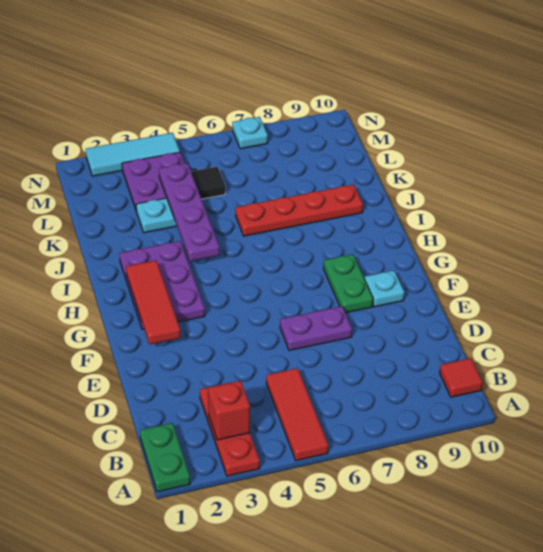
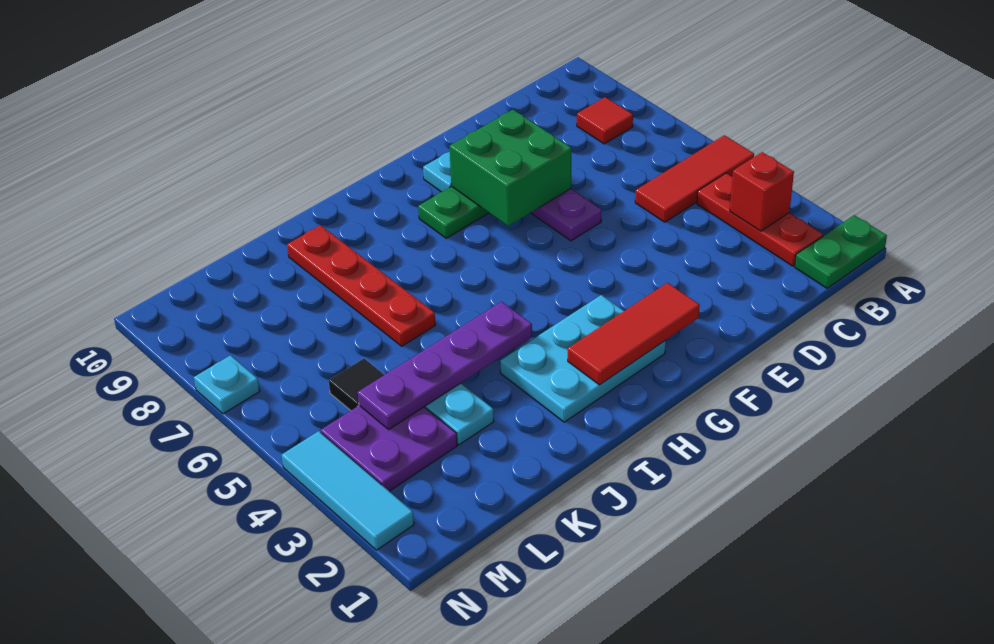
red plate A3:C3 level 1 -> red plate B2:B4 level 1
red tile B10 level 1 -> red tile B8 level 1
none -> green brick E7:F8 level 2
purple plate G2:I3 level 1 -> cyan plate G2:I3 level 1

